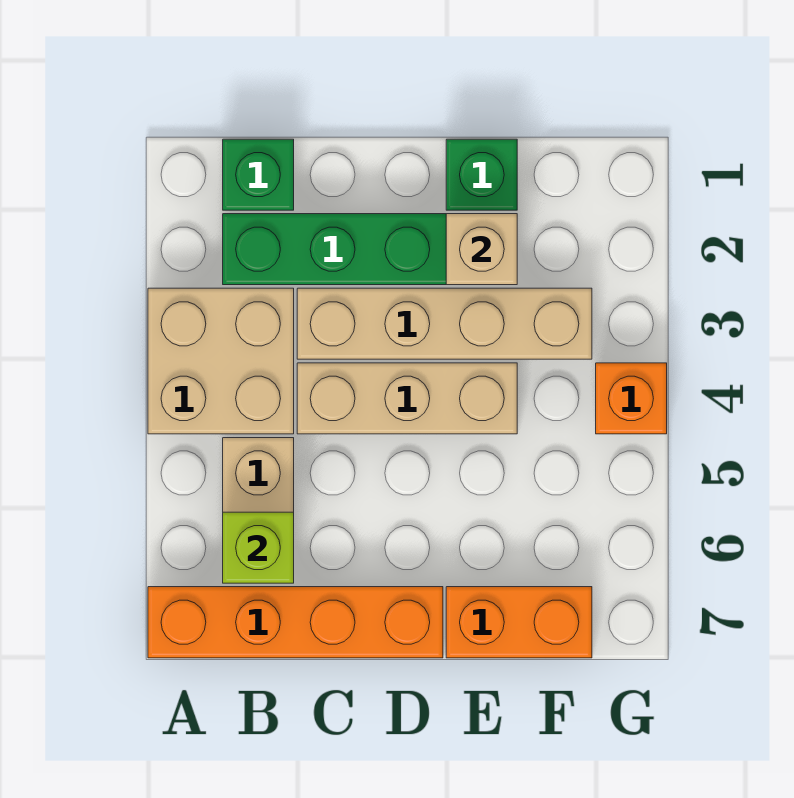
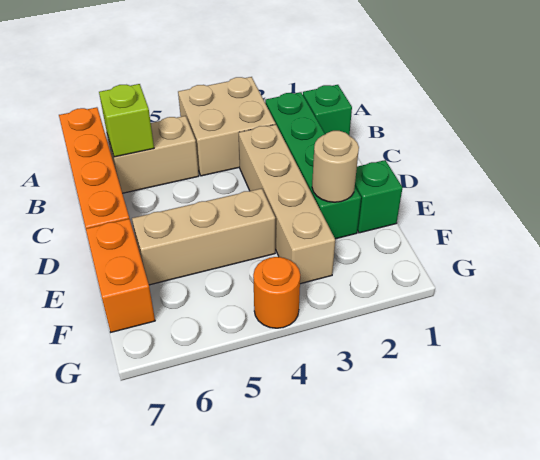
tan brick C4:E4 level 1 -> tan brick E4:E6 level 1
tan brick E2 level 2 -> tan round brick E2 level 2
orange brick G4 level 1 -> orange round brick G4 level 1

